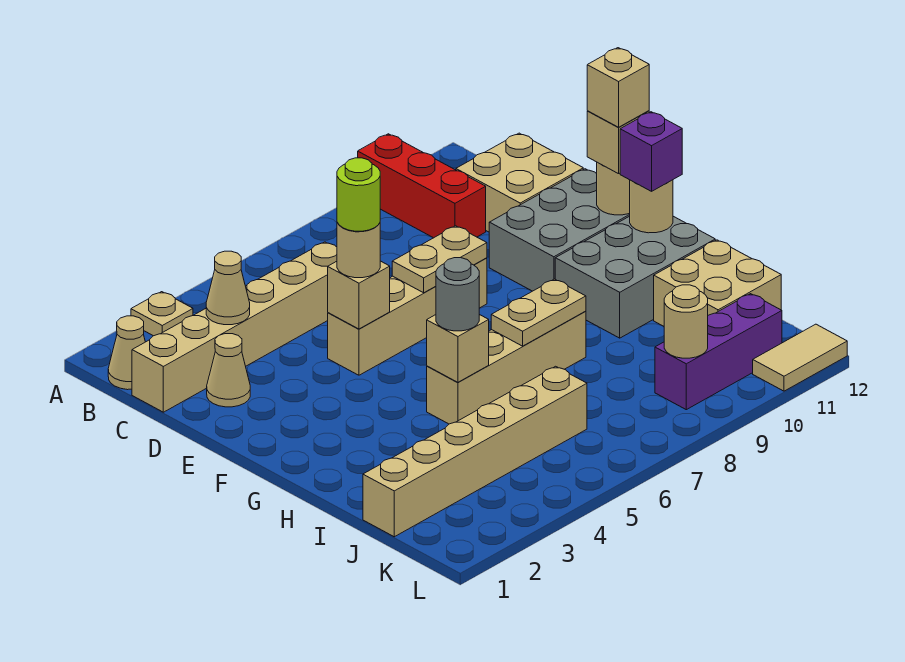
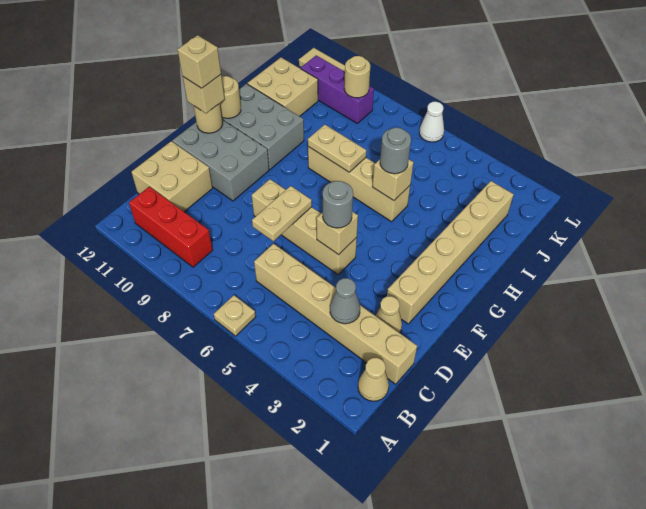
tan plate A3 level 1 -> tan plate A6 level 1
red brick A10:C10 level 1 -> red brick B9:B11 level 1
tan cone C3 level 2 -> grey cone C3 level 2
tan round brick E5 level 3 -> grey round brick E5 level 3
lime round brick E5 level 4 -> none
tan plate E7:E8 level 2 -> tan plate D7:E7 level 2
purple brick G12 level 3 -> none
tan brick J1:J6 level 1 -> tan brick E2:J2 level 1
none -> white cone L6 level 1

